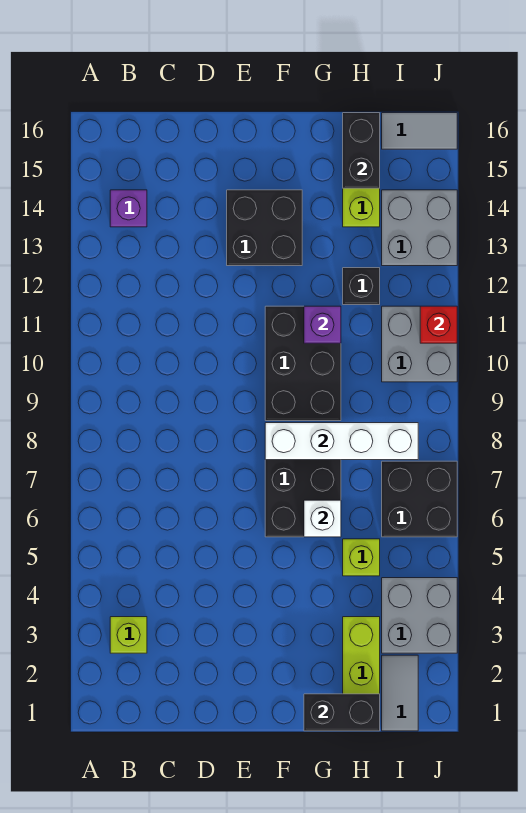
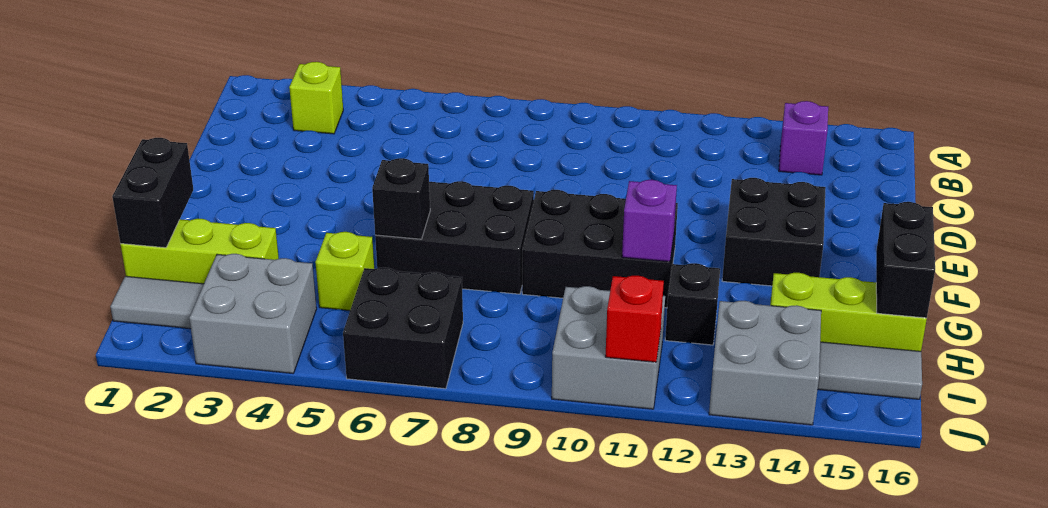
white brick F8:I8 level 2 -> none
white brick G6 level 2 -> black brick G6 level 2
black brick H15:H16 level 2 -> black brick G16:H16 level 2
grey tile I16:J16 level 1 -> grey tile I15:I16 level 1

